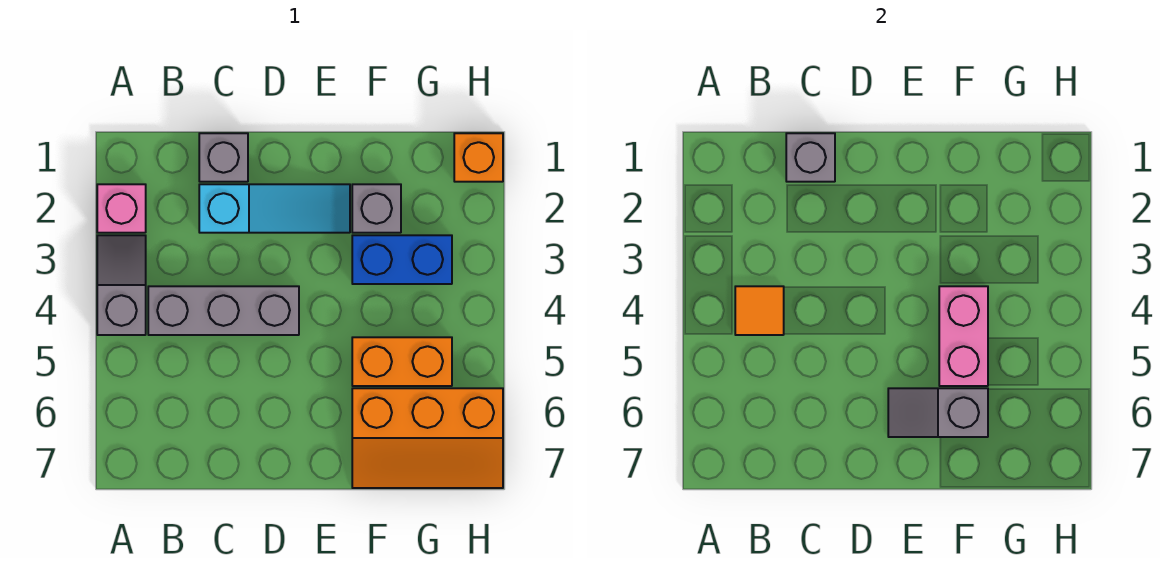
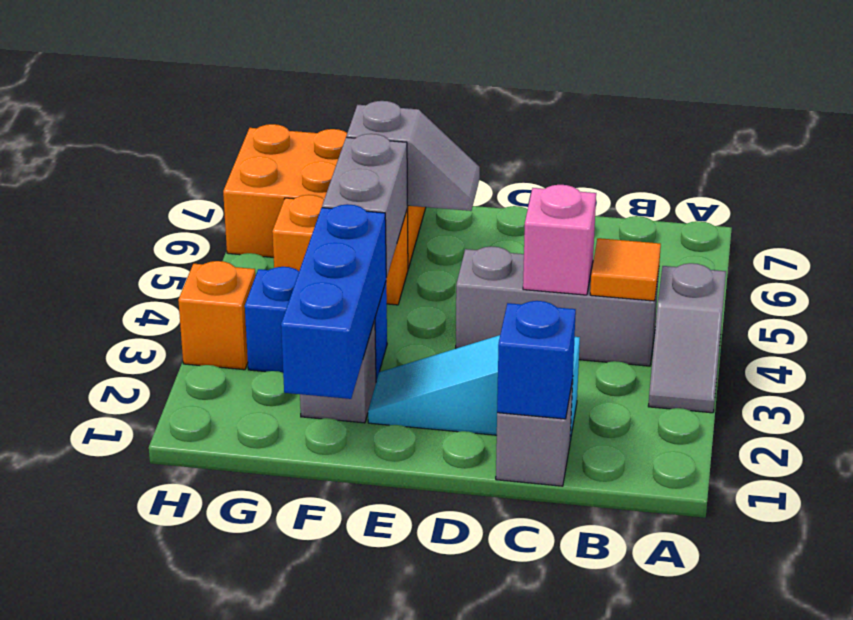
pink brick A2 level 1 -> pink brick C4 level 2
grey brick C1 level 2 -> blue brick C1 level 2
none -> blue brick F1:F3 level 2
pink brick F4:F5 level 2 -> grey brick F4:F5 level 2
orange slope F6:H7 level 1 top 6 -> orange brick F6:H7 level 1
orange brick H1 level 1 -> orange brick H3 level 1

